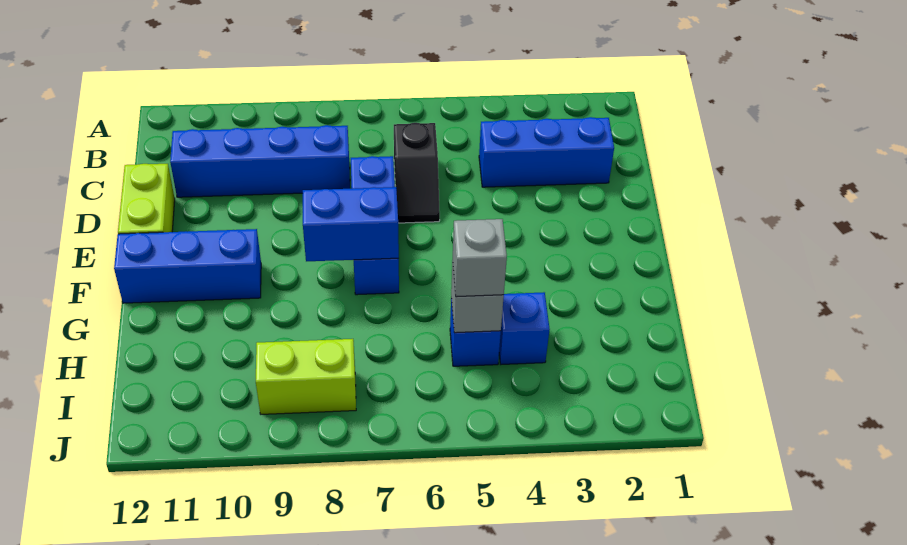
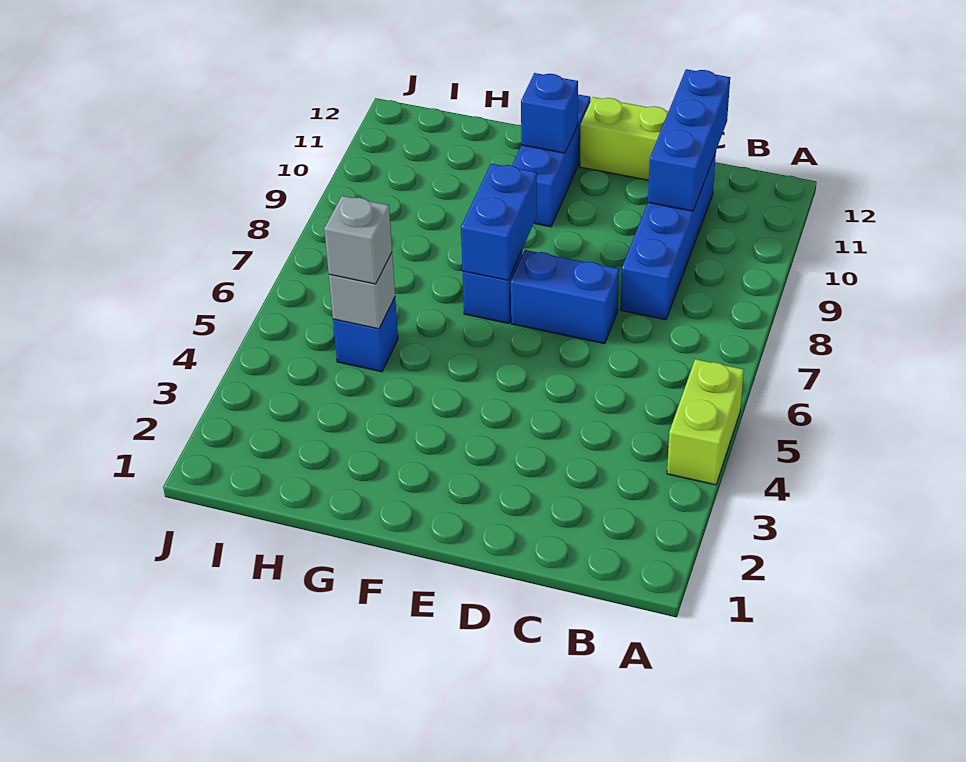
blue brick C2:C4 level 1 -> blue brick C10:C12 level 2
black slope C6:D6 level 1 top C -> none
blue brick H4 level 1 -> blue brick F11 level 2
lime brick I8:I9 level 1 -> lime brick A4:A5 level 1

